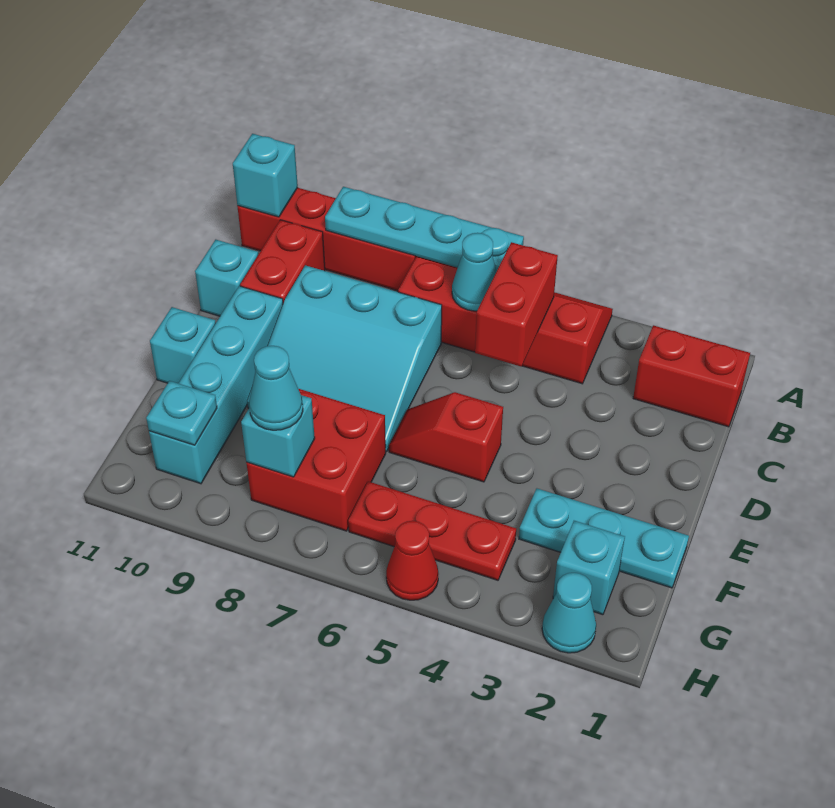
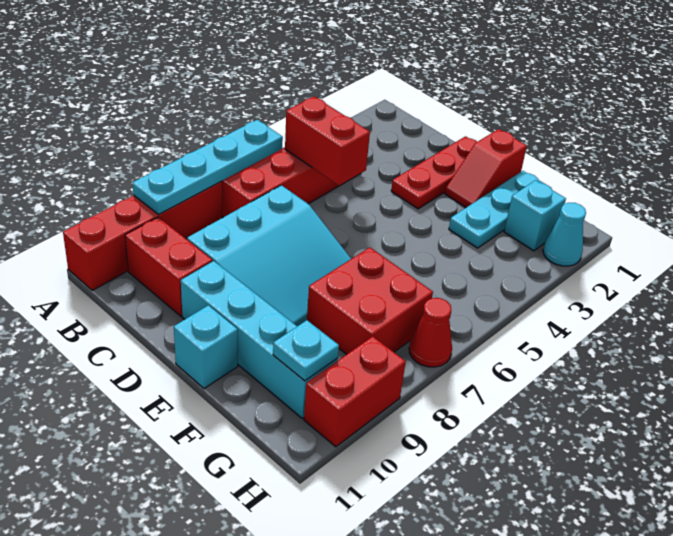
cyan brick A11 level 2 -> none
red brick B1:B2 level 1 -> red brick H9:H10 level 1
cyan cone B6 level 2 -> none
cyan brick C11 level 1 -> none
red slope E5:E6 level 1 top 5 -> red slope E1:E2 level 1 top 1
red plate G4:G6 level 1 -> red plate D1:D3 level 1
cyan brick G8 level 2 -> none
cyan cone G8 level 3 -> none
red cone H5 level 1 -> red cone H7 level 1

